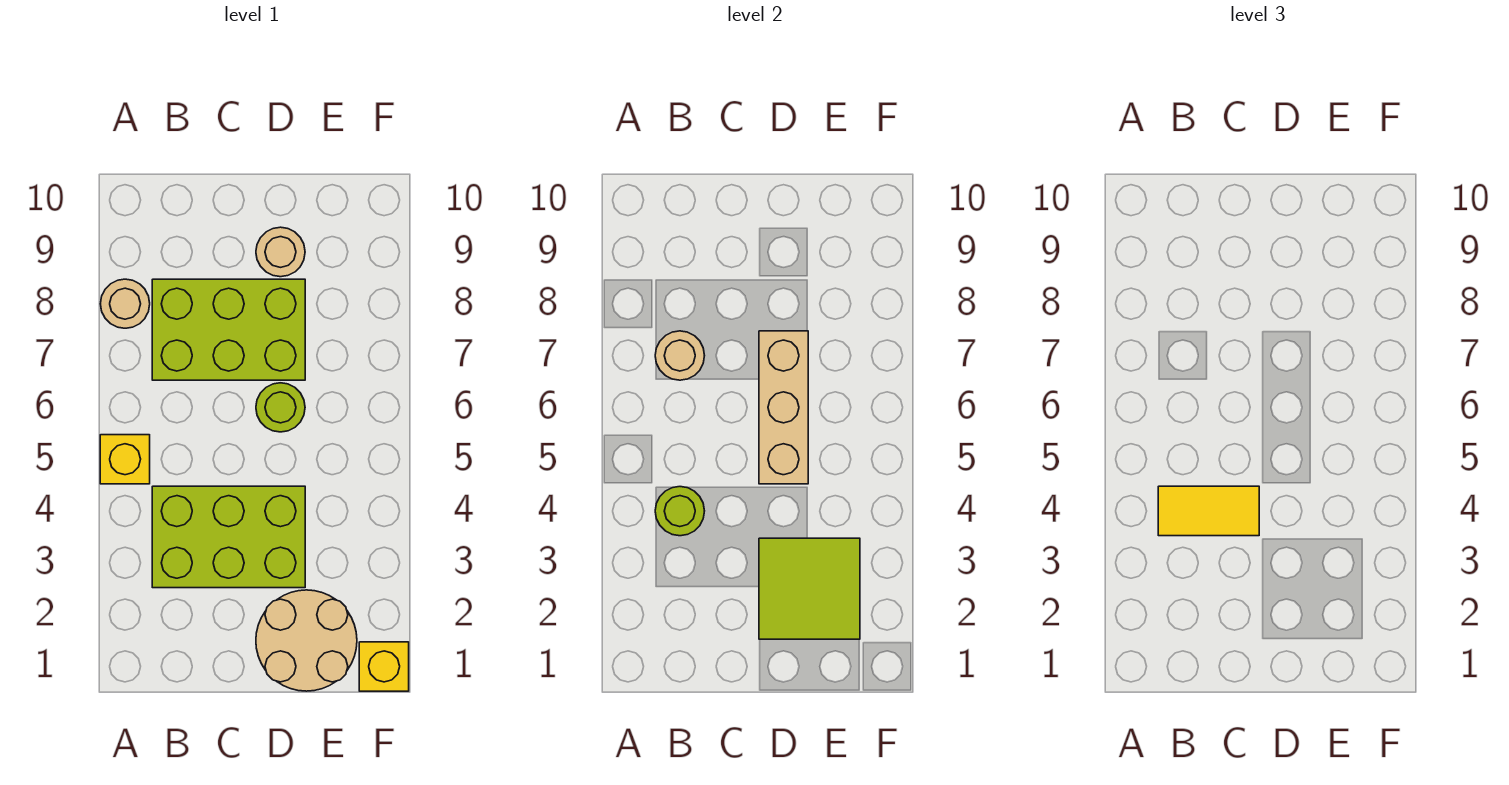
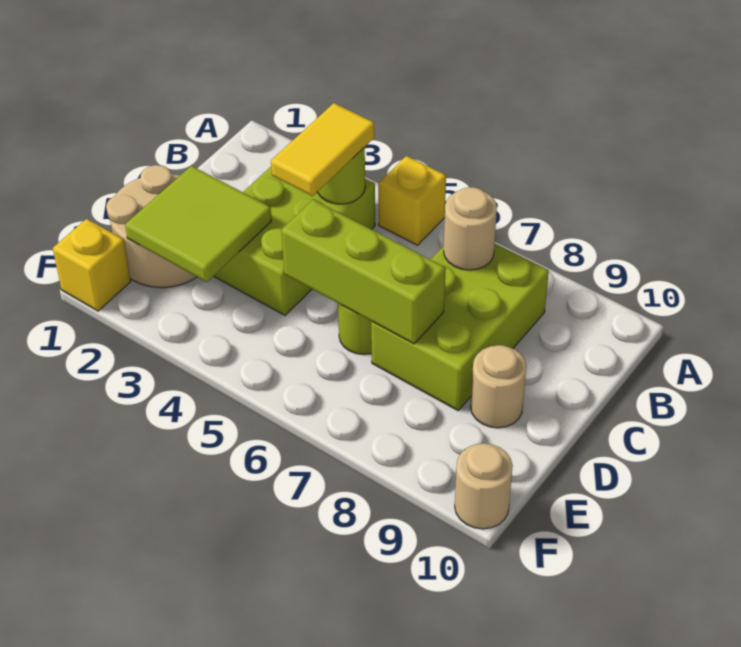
tan round brick A8 level 1 -> tan round brick F10 level 1
tan brick D5:D7 level 2 -> lime brick D5:D7 level 2

